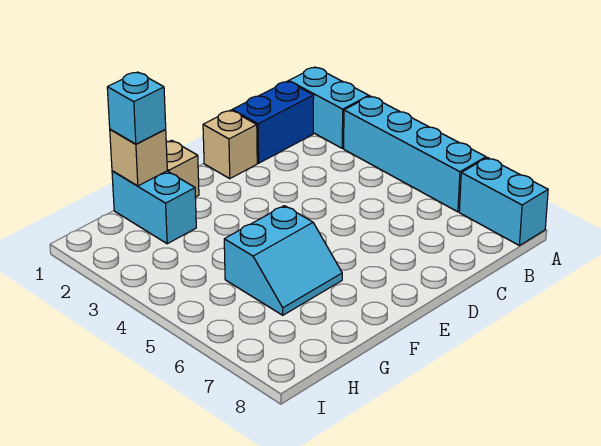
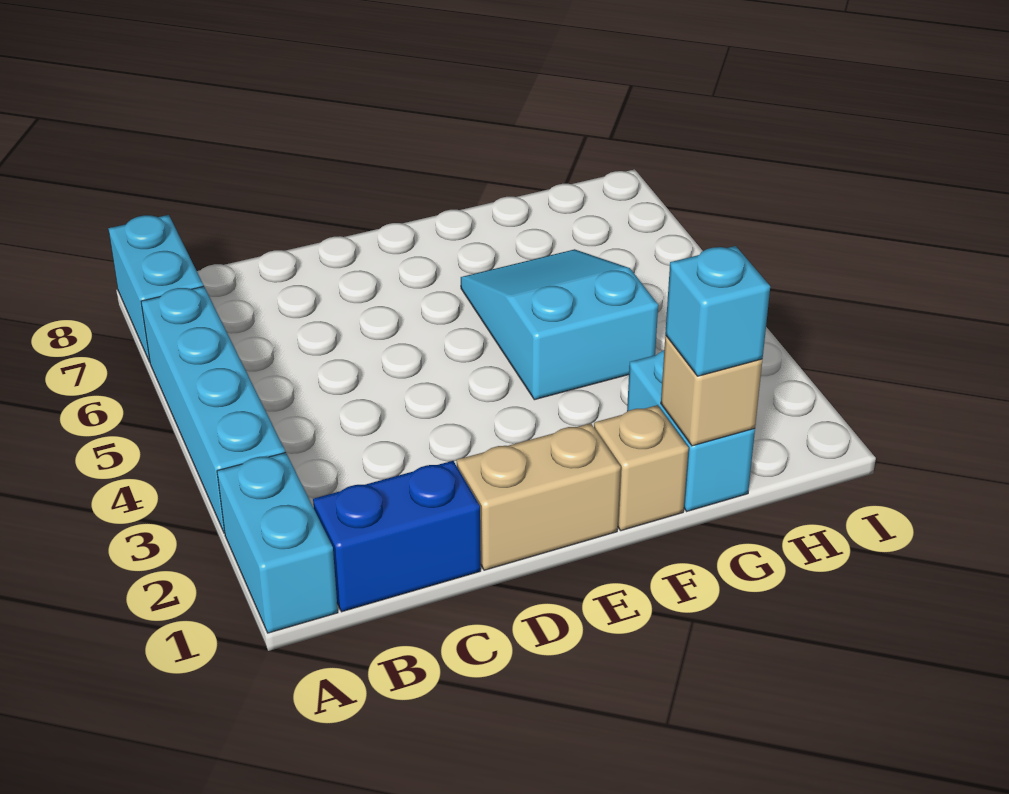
tan brick D1 level 1 -> tan brick D1:E1 level 1
cyan slope F5:G6 level 1 top 5 -> cyan slope F4:G6 level 1 top 4

